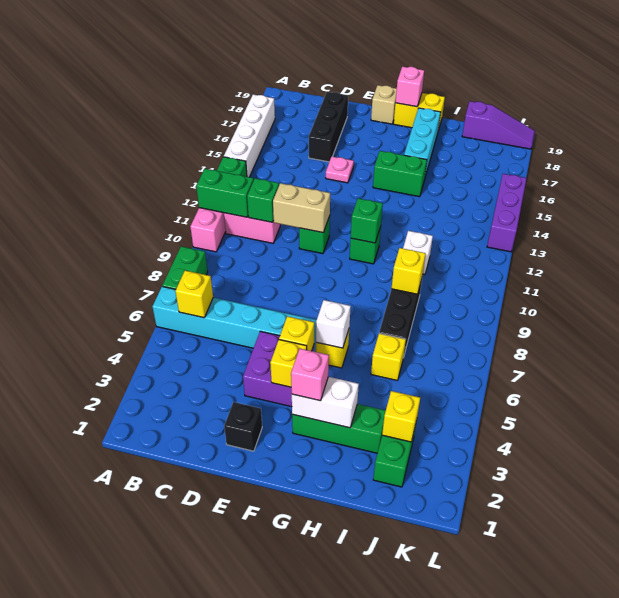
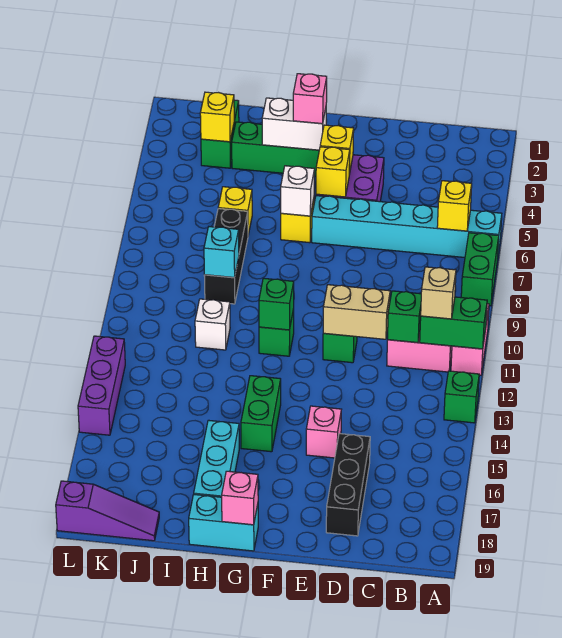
white brick A14:A17 level 1 -> none
black brick E2 level 1 -> none
pink plate E15 level 1 -> pink brick E15 level 1
tan brick F19 level 1 -> tan brick B11 level 3
green brick G15:H15 level 1 -> green brick G14:G15 level 1
yellow brick G19:H19 level 1 -> cyan brick G19:H19 level 1
yellow brick I9 level 2 -> cyan brick I9 level 2
purple slope J19:L19 level 1 top J -> purple slope J19:L19 level 1 top L

